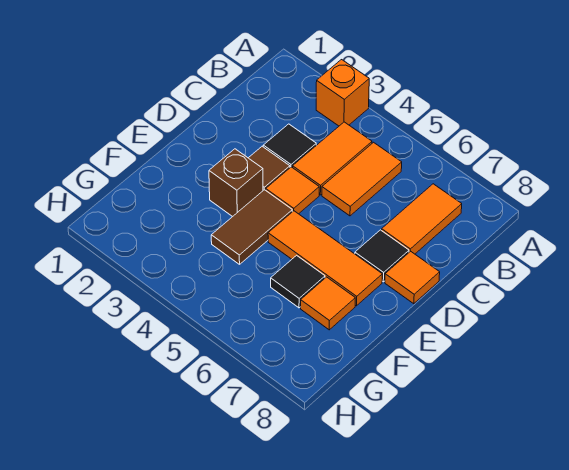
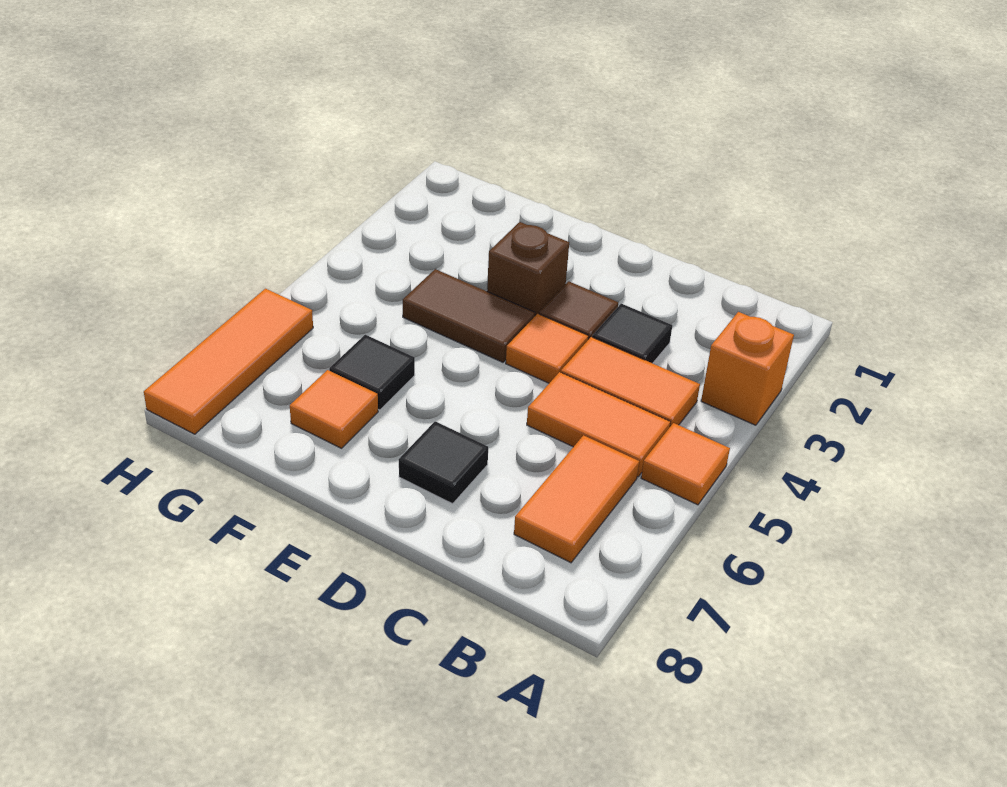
orange tile B7:C7 level 1 -> orange tile B6:B7 level 1
orange tile D8 level 1 -> orange tile A5 level 1
orange tile E5:E7 level 1 -> orange tile H6:H8 level 1

